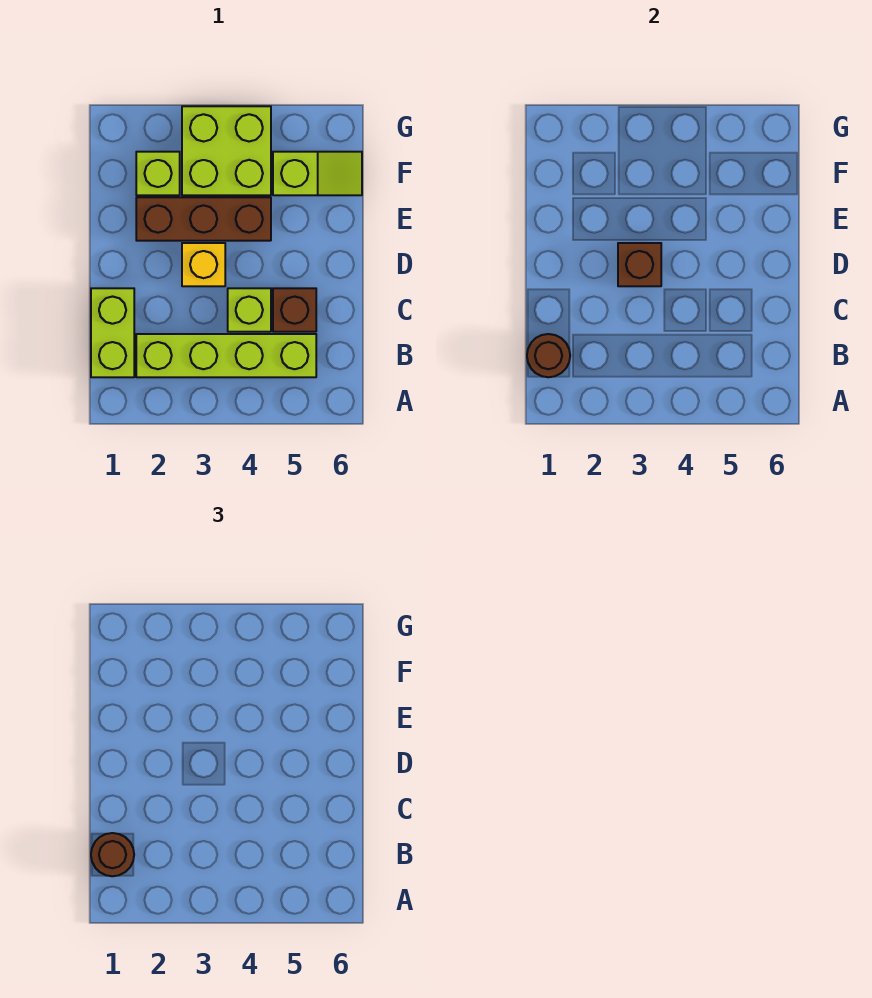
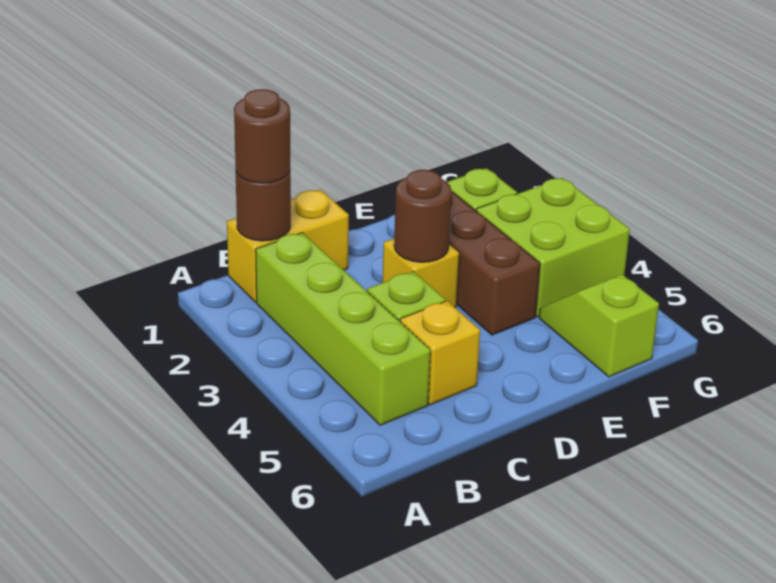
lime brick B1:C1 level 1 -> yellow brick B1:C1 level 1
brown brick C5 level 1 -> yellow brick C5 level 1
brown brick D3 level 2 -> brown round brick D3 level 2
lime slope F5:F6 level 1 top 5 -> lime slope F5:F6 level 1 top 6

